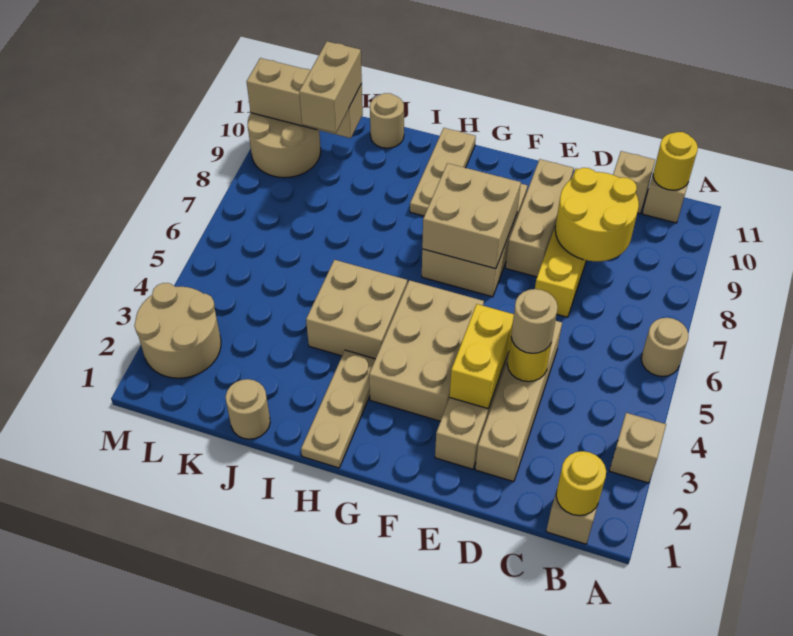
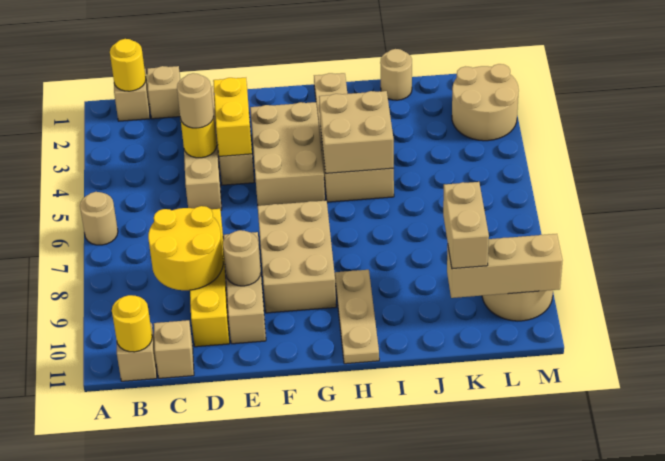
tan brick A3 level 1 -> tan brick C1 level 1
tan brick F7:G8 level 2 -> tan brick H4:I5 level 2
tan round brick J11 level 1 -> tan round brick E9 level 2

